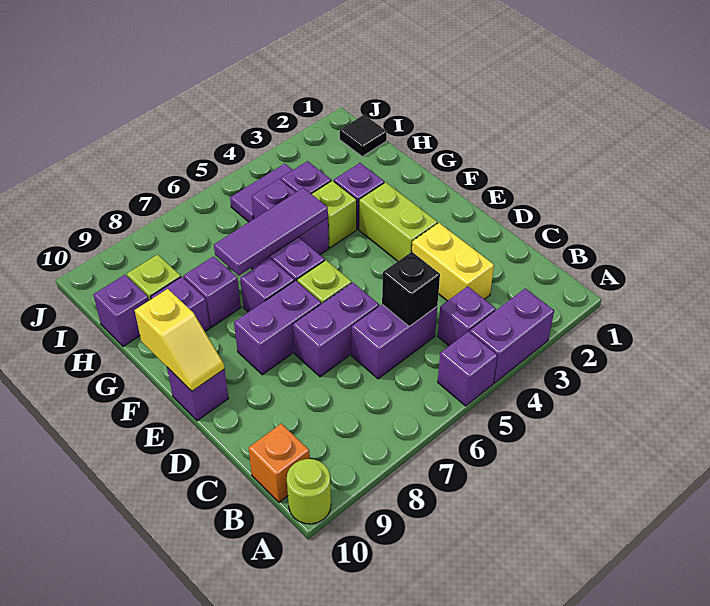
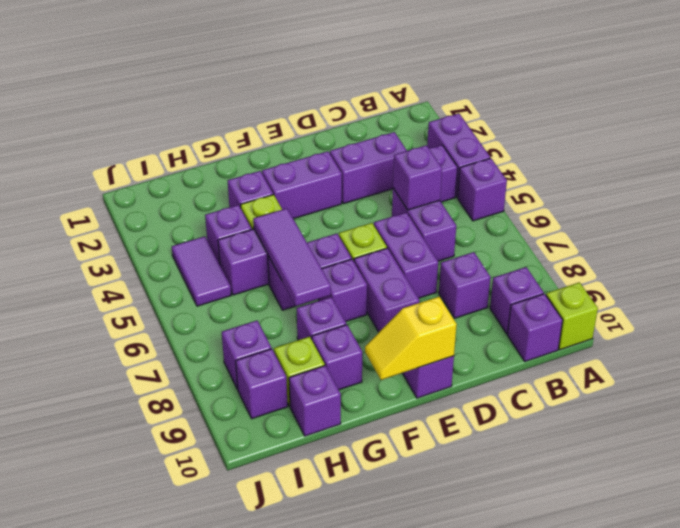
lime round brick A10 level 1 -> lime brick A10 level 1
none -> purple brick B9 level 1
orange brick B10 level 1 -> purple brick B10 level 1
yellow brick C3:D3 level 1 -> purple brick C3:D3 level 1
black brick C5 level 2 -> purple brick C5 level 2
none -> purple brick C8 level 1
lime brick E3:F3 level 1 -> purple brick E3:F3 level 1
yellow slope E10:F10 level 2 top F -> yellow slope E10:F10 level 2 top E
black tile I1 level 1 -> none
none -> purple brick I8 level 1
none -> purple brick I9 level 1

